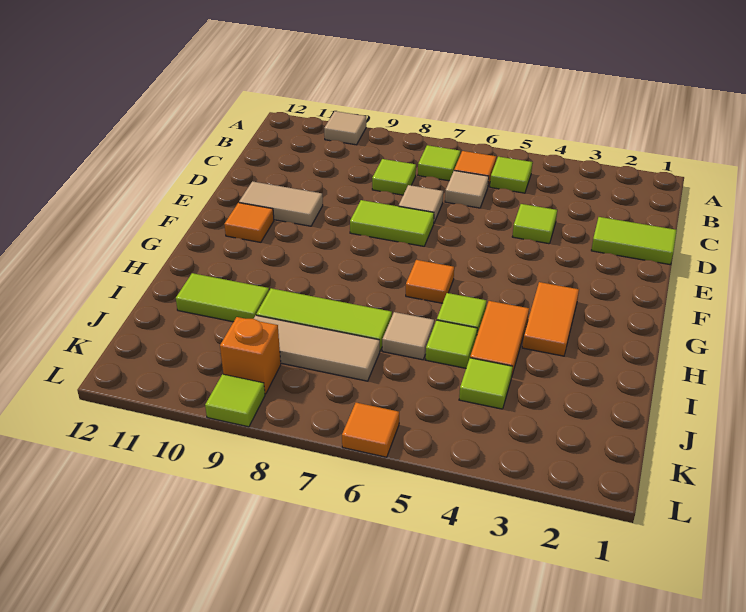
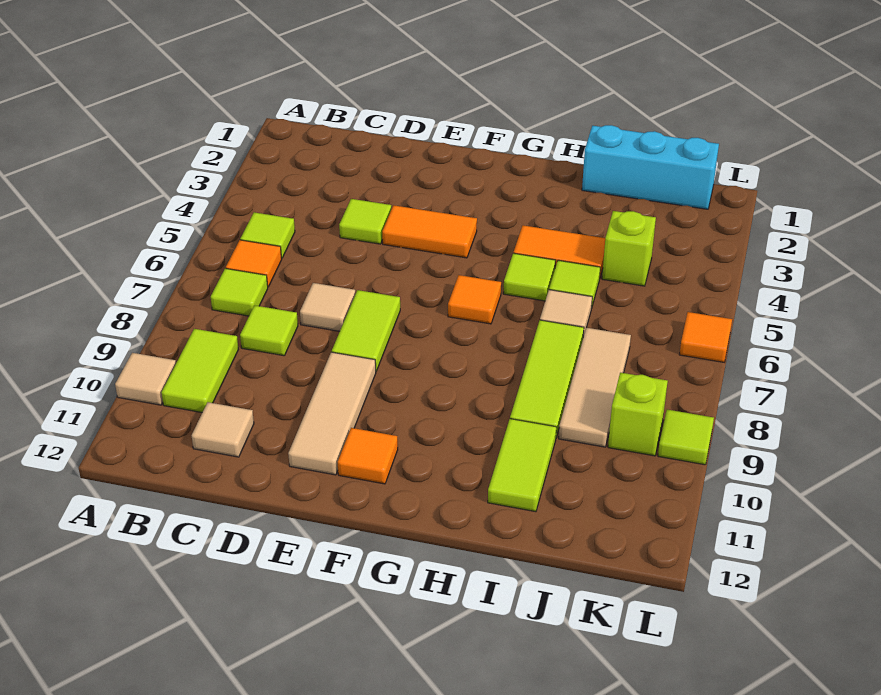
tan tile C6 level 1 -> tan tile C11 level 1
lime tile D1:D2 level 1 -> lime tile B9:B10 level 1
tan tile E10:E11 level 1 -> tan tile E9:E11 level 1
orange tile G3:H3 level 1 -> orange tile E4:F4 level 1
none -> cyan brick I1:K1 level 1
lime tile J4 level 1 -> lime brick J4 level 1
orange brick K9 level 1 -> lime brick K9 level 1

